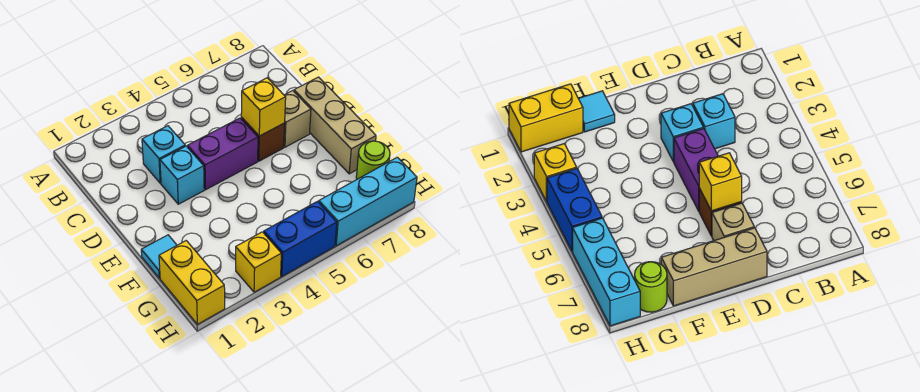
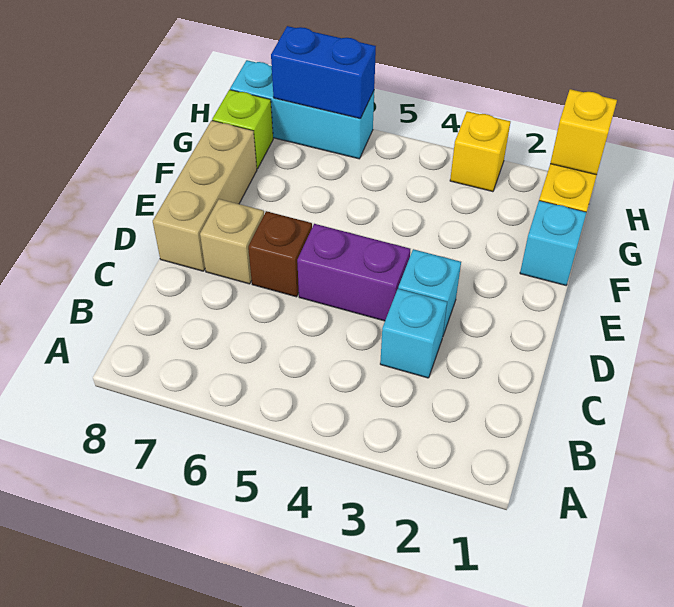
yellow brick D6 level 2 -> yellow brick H1 level 2
cyan tile F1 level 1 -> cyan brick F1 level 1
lime round brick G8 level 1 -> lime brick G8 level 1
blue brick H4:H5 level 1 -> blue brick H6:H7 level 2

